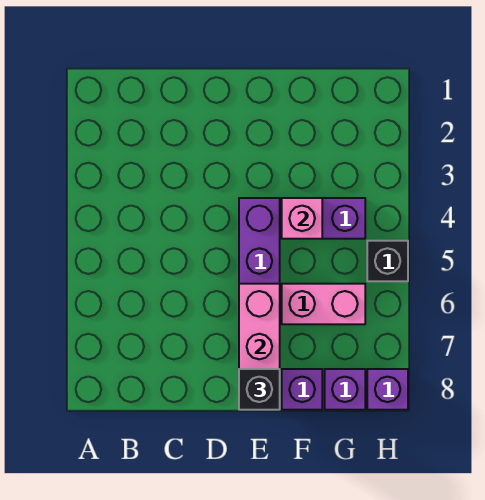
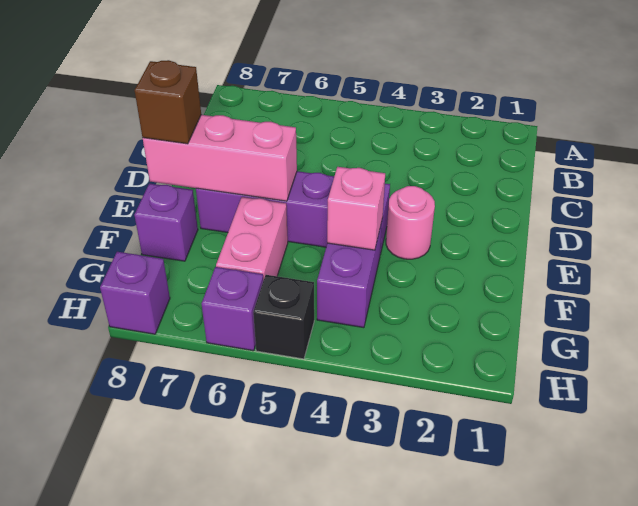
none -> pink round brick E3 level 1
black brick E8 level 3 -> brown brick E8 level 3
purple brick G8 level 1 -> purple brick H6 level 1

